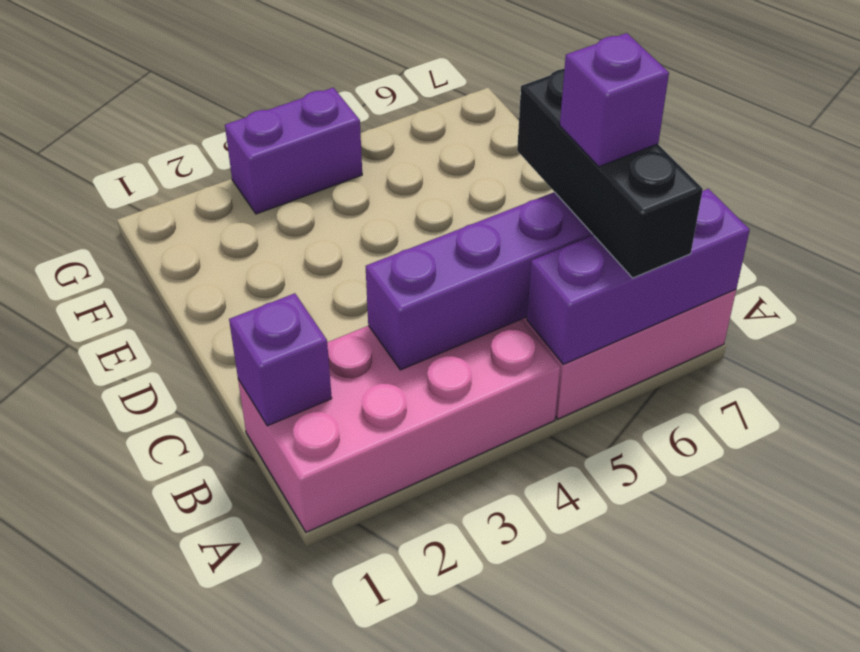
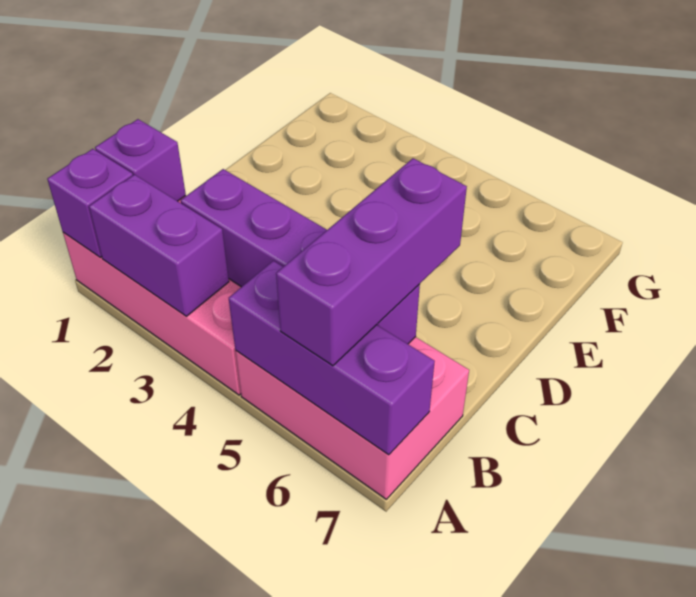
black brick A6:C6 level 3 -> purple brick A6:C6 level 3
purple brick B6 level 4 -> purple brick A1 level 2
purple brick G3:G4 level 1 -> purple brick A2:A3 level 2

